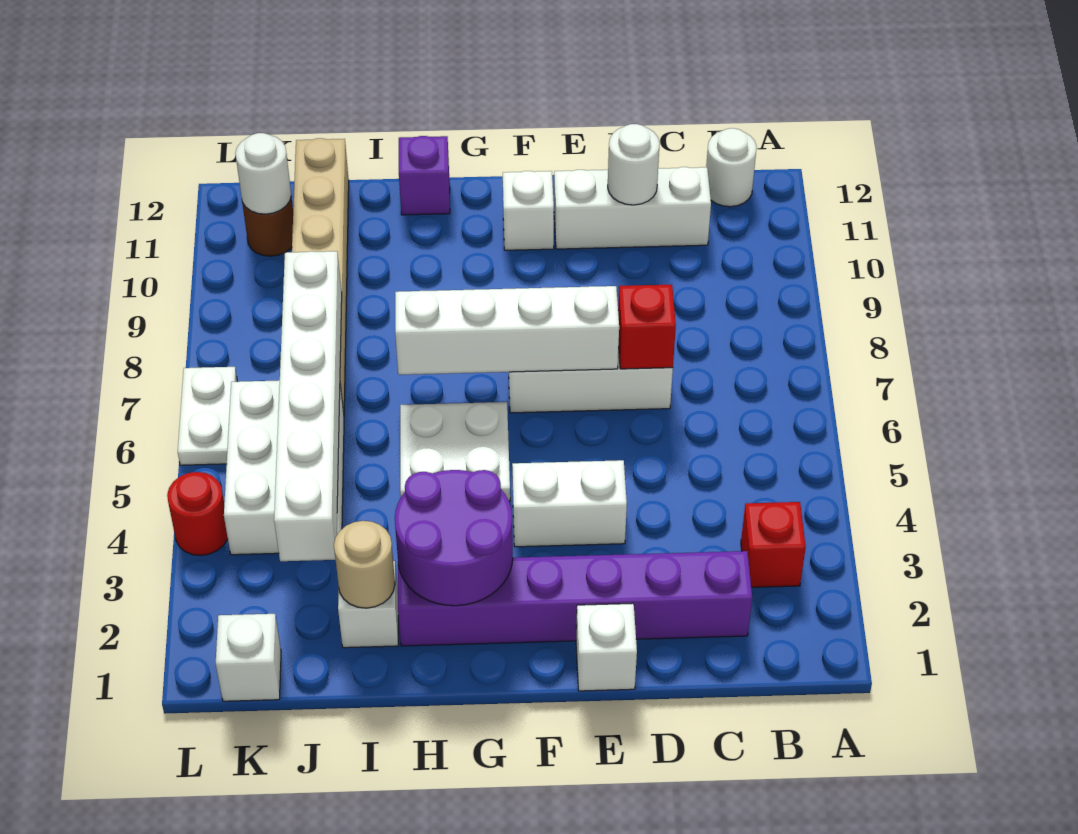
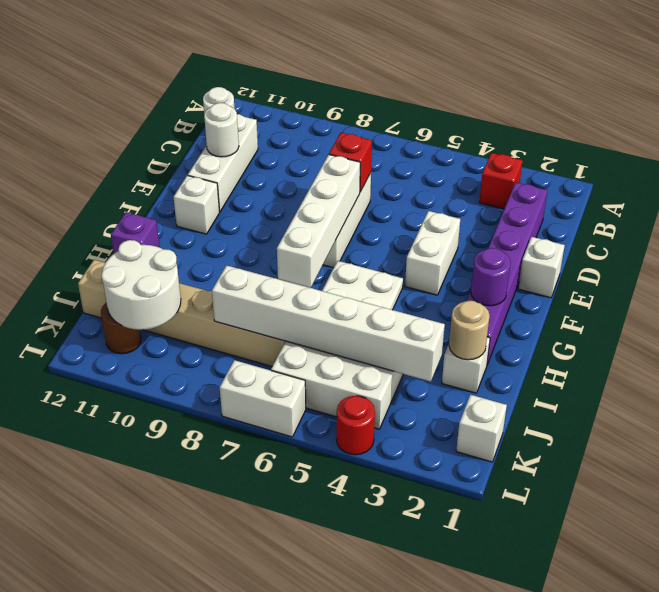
purple round brick G2:H3 level 2 -> purple round brick G2 level 2
white round brick K11 level 2 -> white round brick J10:K11 level 2
white plate L6:L7 level 1 -> white brick L6:L7 level 1

